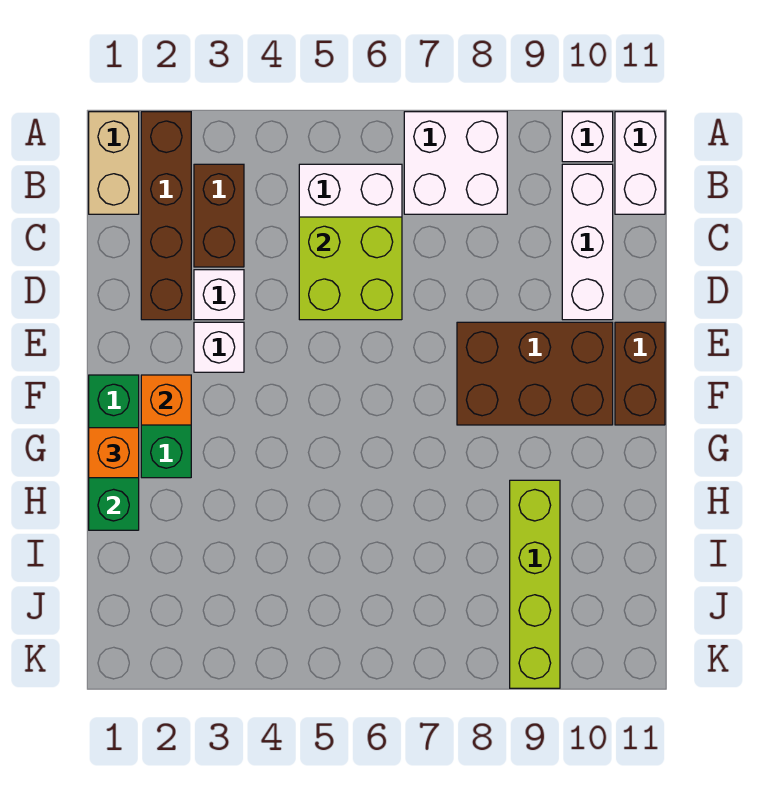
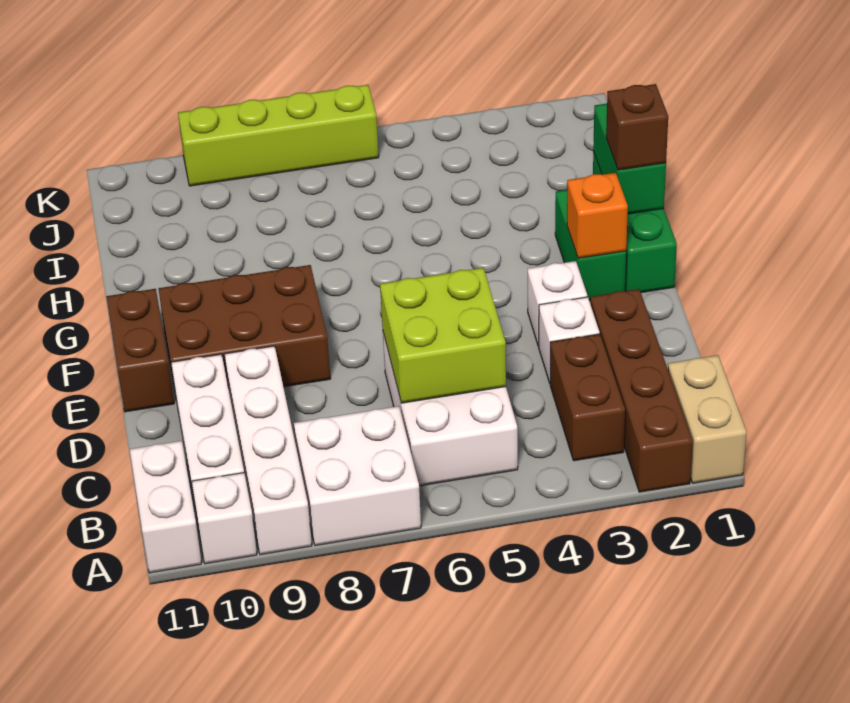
none -> white brick A9:D9 level 1
orange brick G1 level 3 -> brown brick G1 level 3
lime brick H9:K9 level 1 -> lime brick K6:K9 level 1

